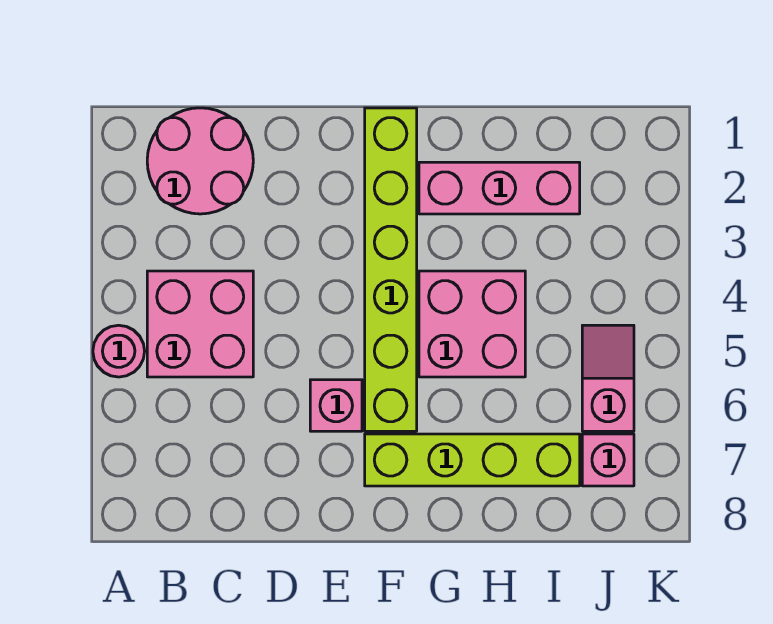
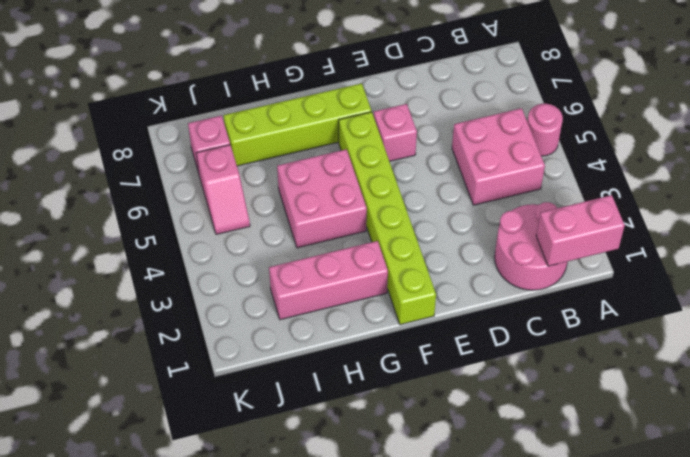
none -> pink brick A1:B1 level 2

